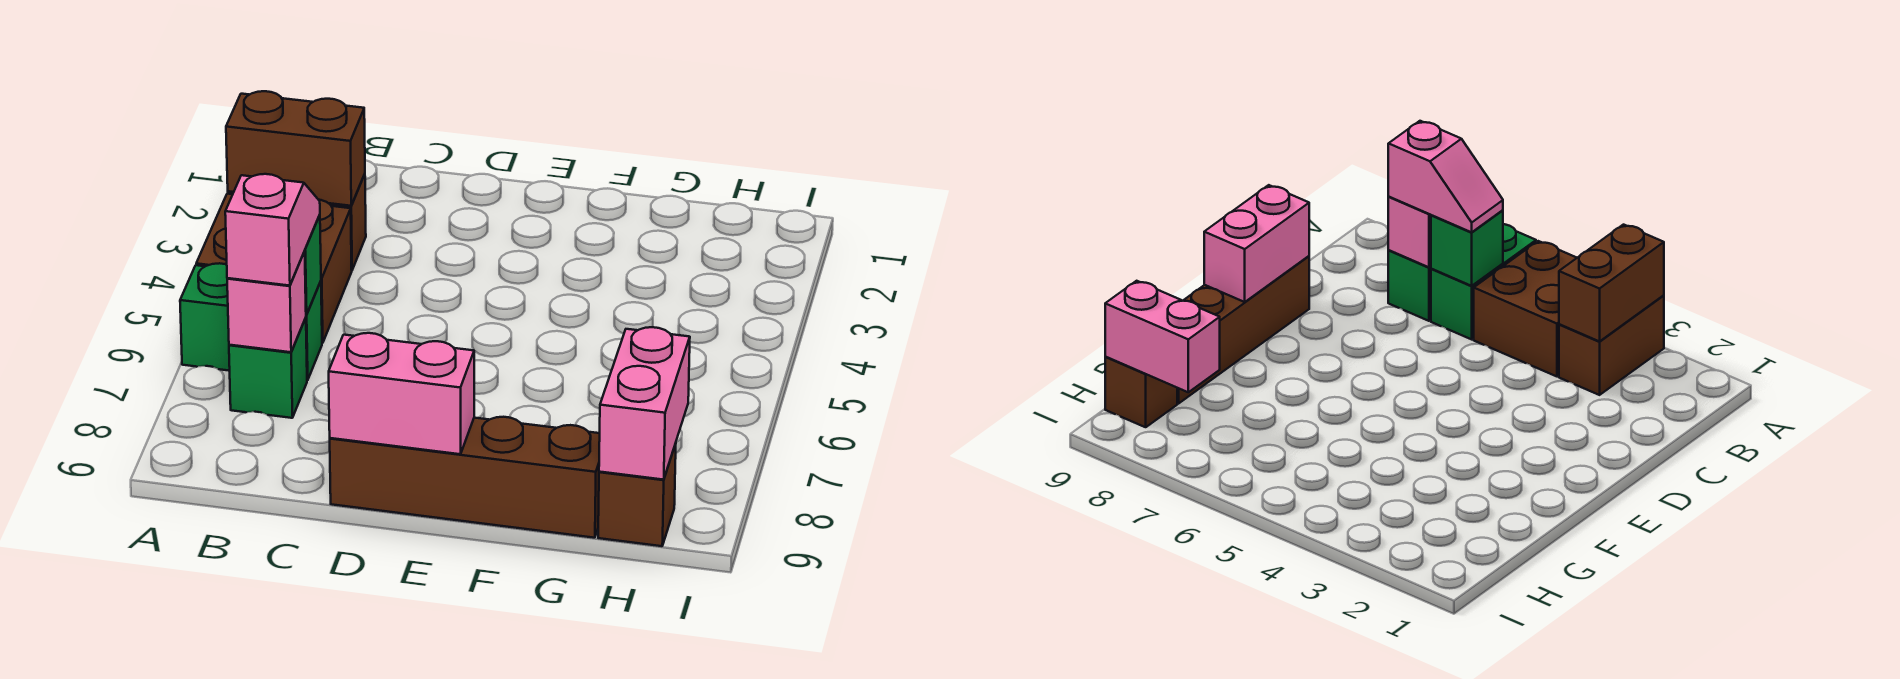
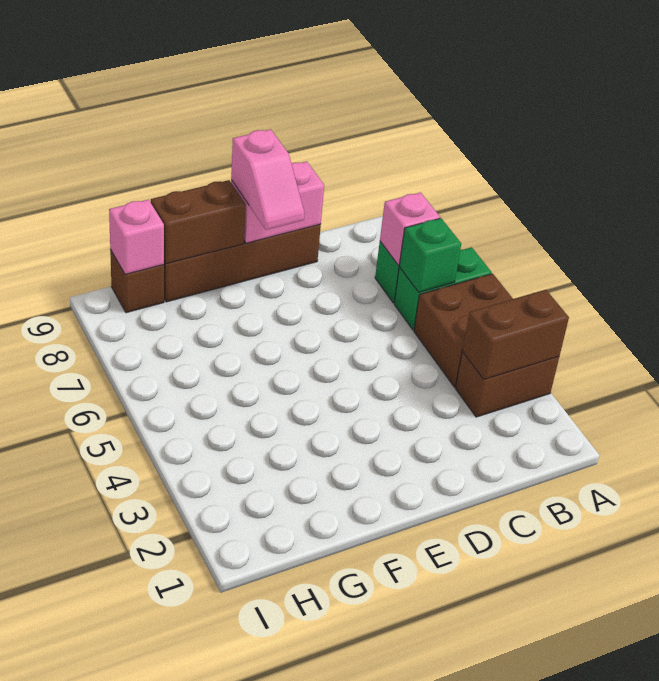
pink slope B6:B7 level 3 top 7 -> pink slope E8:E9 level 3 top 9
none -> brown brick F9:G9 level 2
pink brick H8:H9 level 2 -> pink brick H9 level 2

